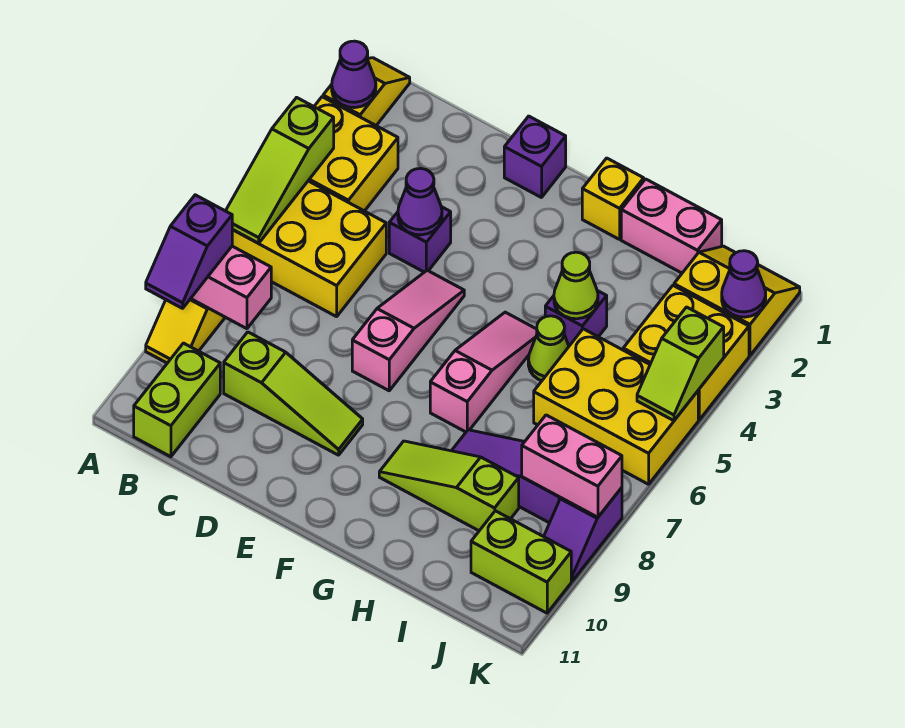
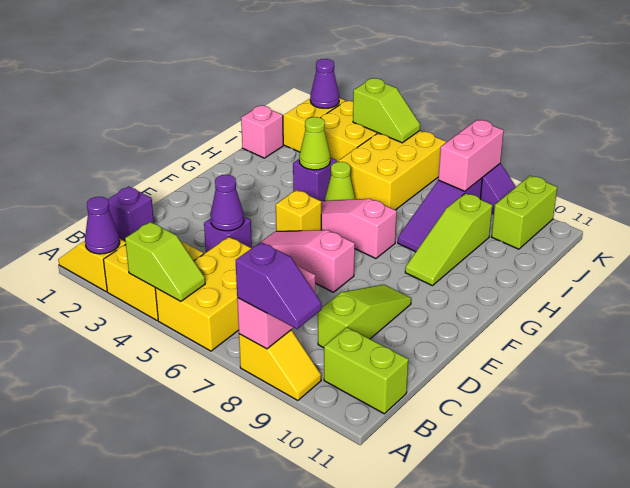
lime slope A4:A6 level 2 top 4 -> lime slope A4:A5 level 2 top 4
purple brick E1 level 1 -> purple brick C1 level 1
yellow brick G1 level 1 -> yellow brick F5 level 1
pink brick H1:I1 level 1 -> pink brick I1 level 1

